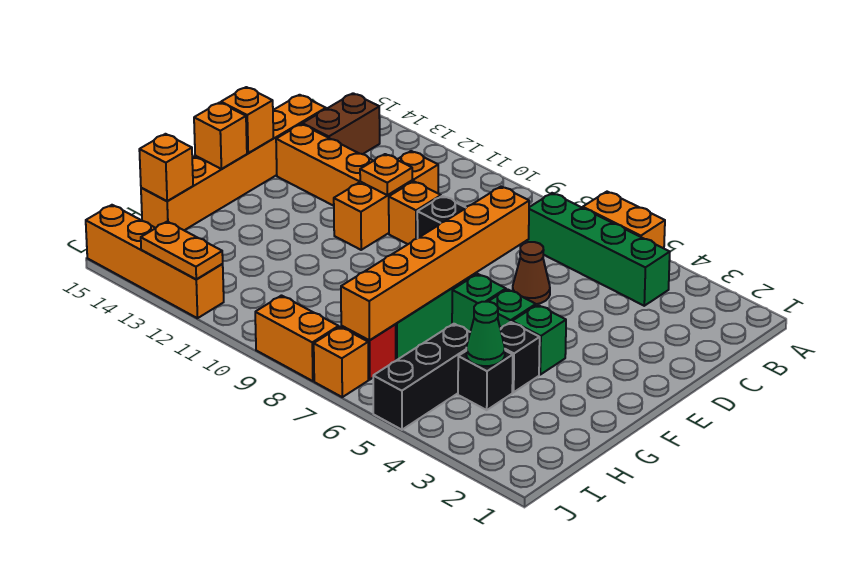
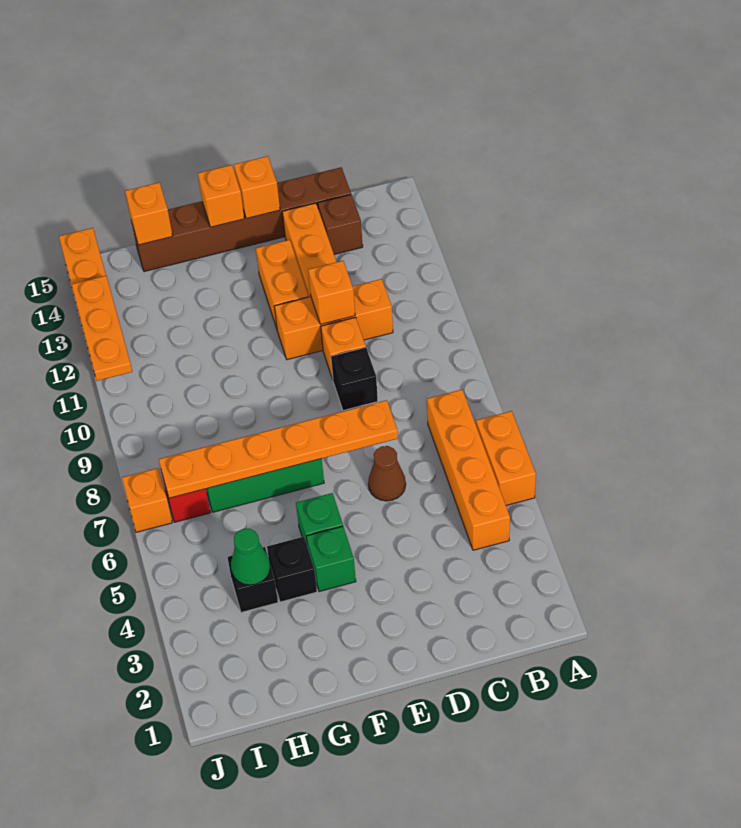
green brick B4:B7 level 1 -> orange brick B4:B7 level 1
brown brick B14:C14 level 1 -> brown brick C14 level 1
orange brick C15:H15 level 1 -> brown brick C15:H15 level 1
orange brick D7:I7 level 2 -> orange plate D7:I7 level 2
orange plate D11 level 2 -> orange brick D11 level 2
green brick F6 level 1 -> none
black brick H5:J5 level 1 -> none
orange brick J8:J9 level 1 -> orange brick E12:E13 level 1
orange plate J12:J13 level 2 -> orange plate J11:J13 level 2

